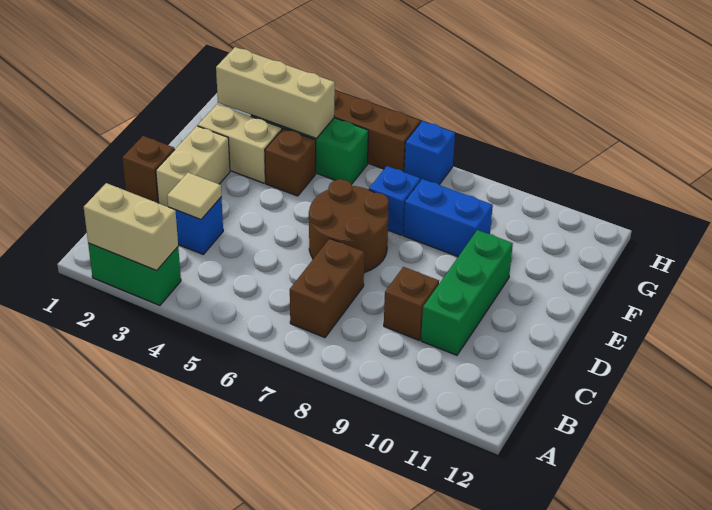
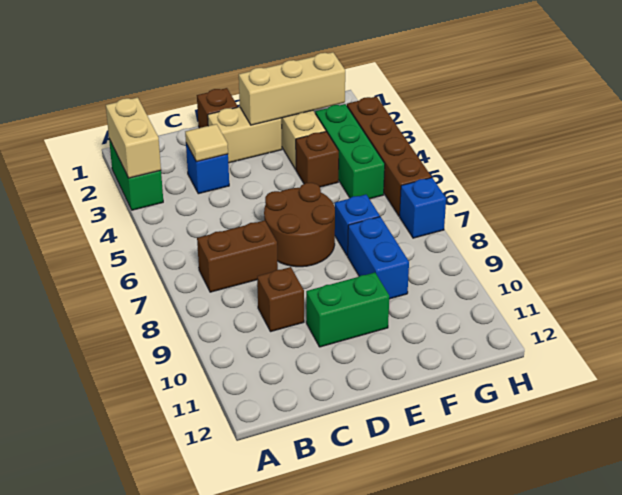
green brick C10:E10 level 1 -> green brick D10:E10 level 1
tan brick G2:G4 level 2 -> tan brick E2:G2 level 2

